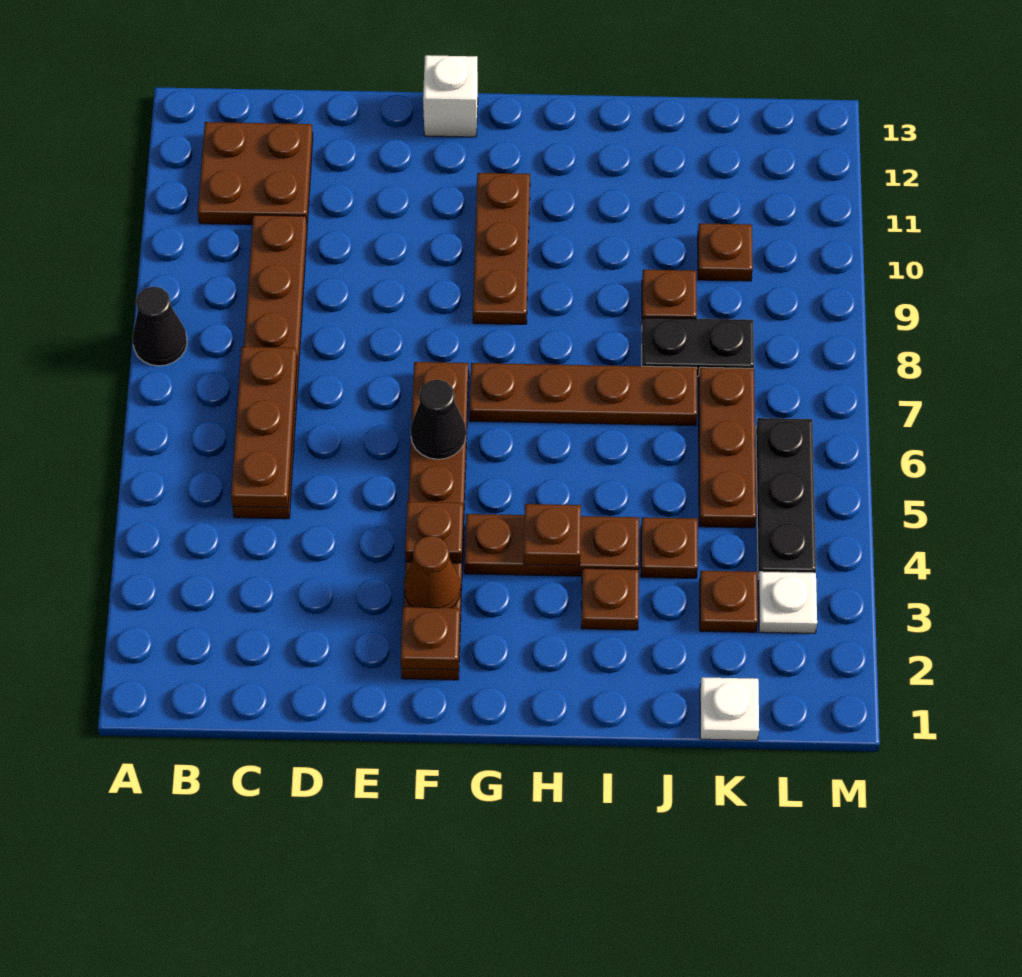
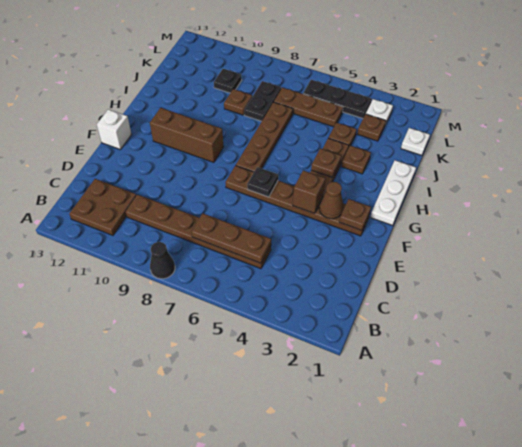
brown plate F4 level 2 -> brown brick F4 level 2
black cone F6 level 2 -> black plate F6 level 2
none -> white plate G1:I1 level 1
brown plate G9:G11 level 1 -> brown brick G9:G11 level 1
brown plate K10 level 1 -> black plate K10 level 1

